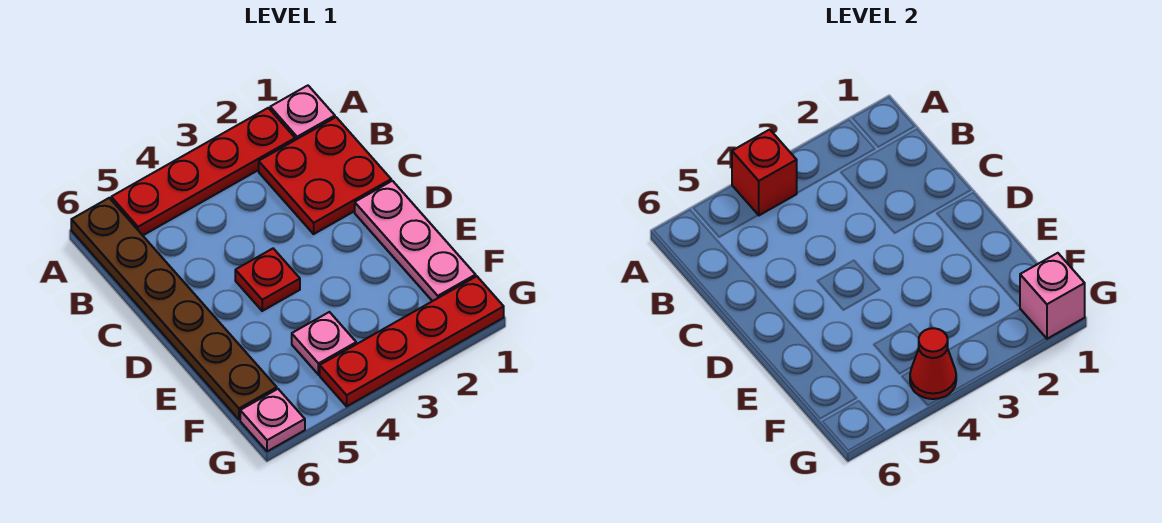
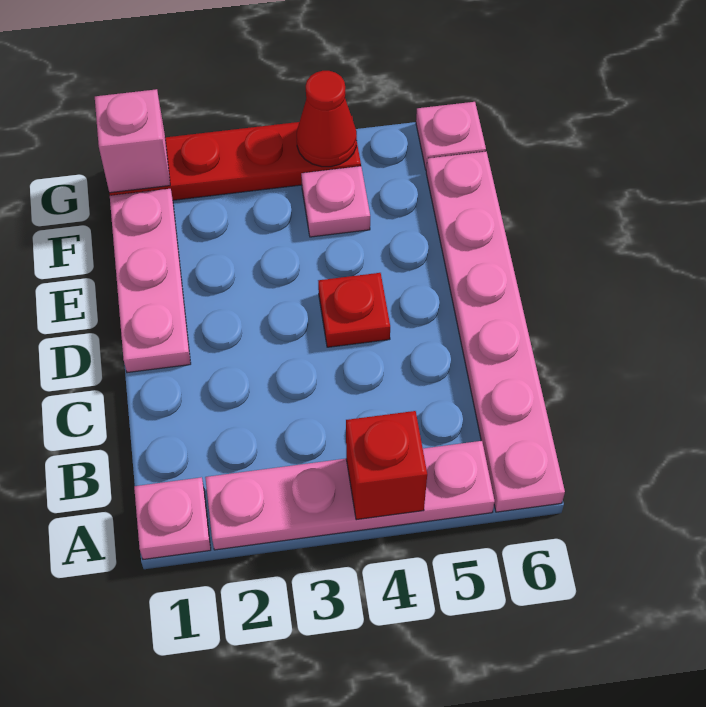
red plate A2:A5 level 1 -> pink plate A2:A5 level 1
brown plate A6:F6 level 1 -> pink plate A6:F6 level 1
red plate B1:C2 level 1 -> none

